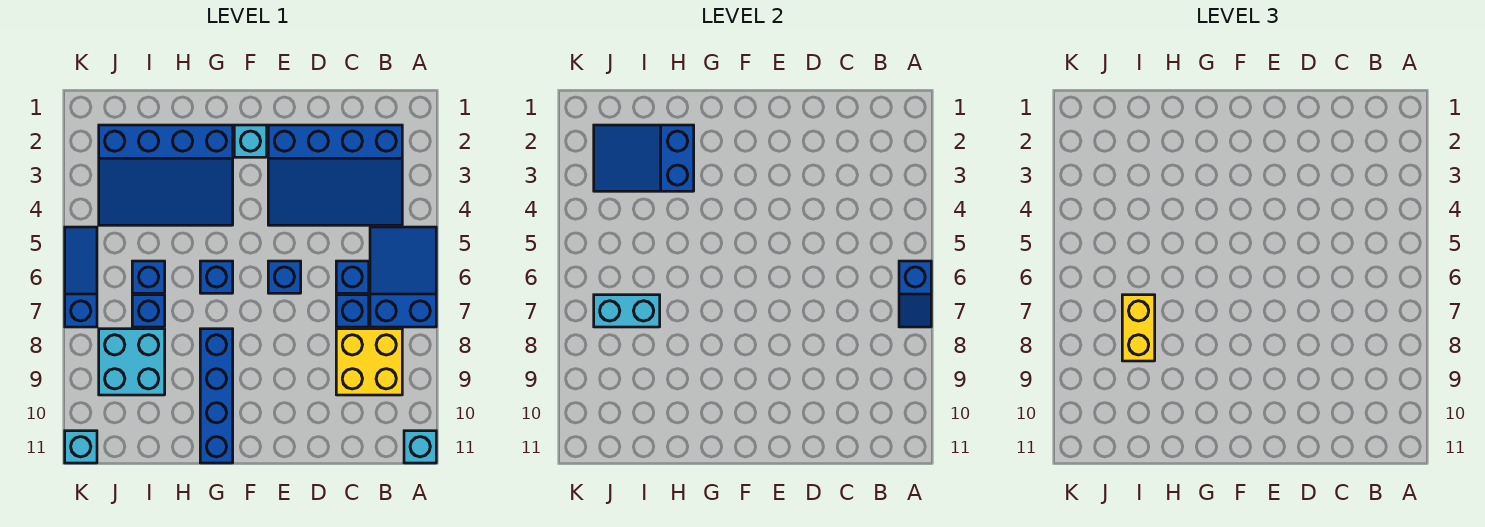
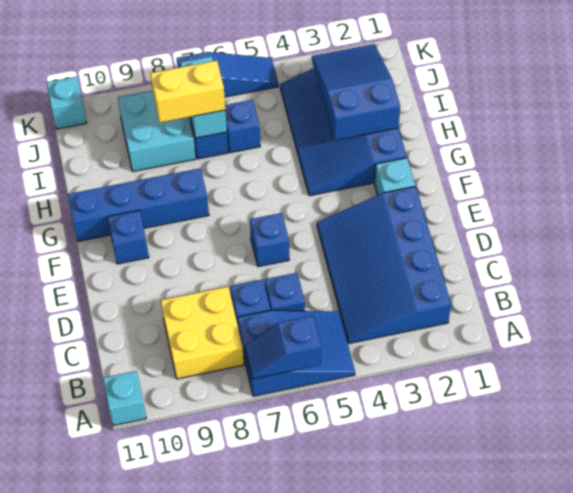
blue brick G6 level 1 -> blue brick F10 level 1

